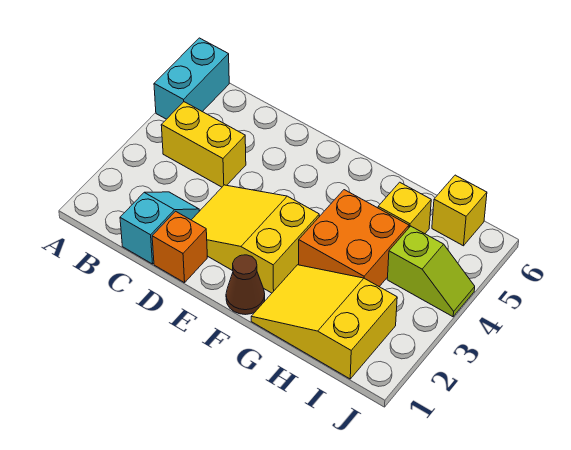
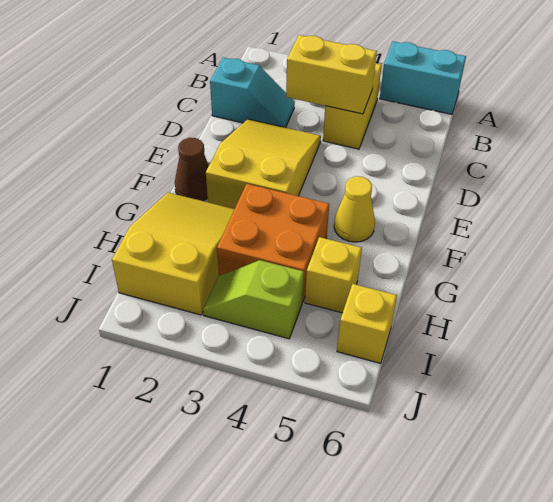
none -> yellow brick C3:C4 level 2
orange brick D1 level 1 -> none
none -> yellow cone F5 level 1
lime slope I4:J4 level 1 top I -> lime slope I3:I4 level 1 top 4

